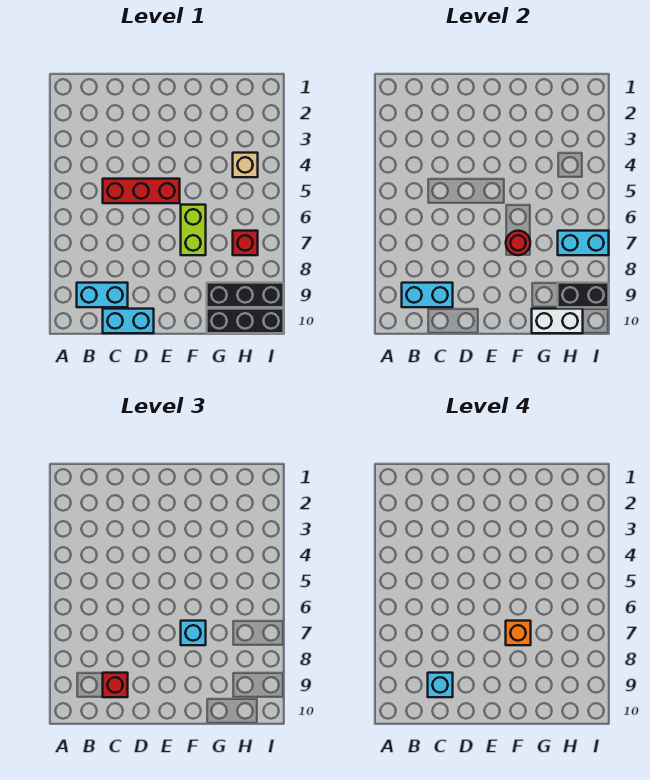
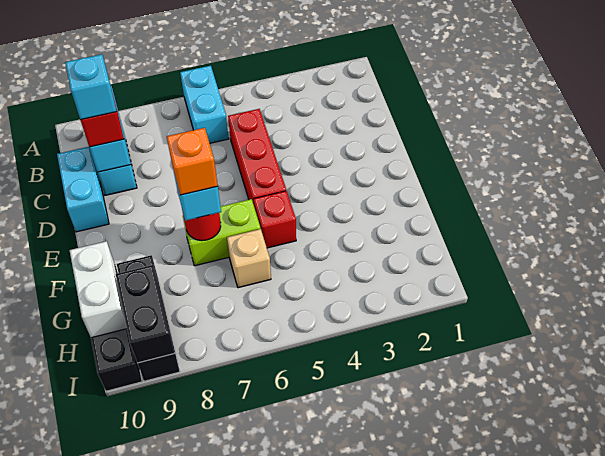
tan brick H4 level 1 -> tan brick G6 level 1
red brick H7 level 1 -> red brick F5 level 1
cyan brick H7:I7 level 2 -> cyan brick A6:B6 level 1

